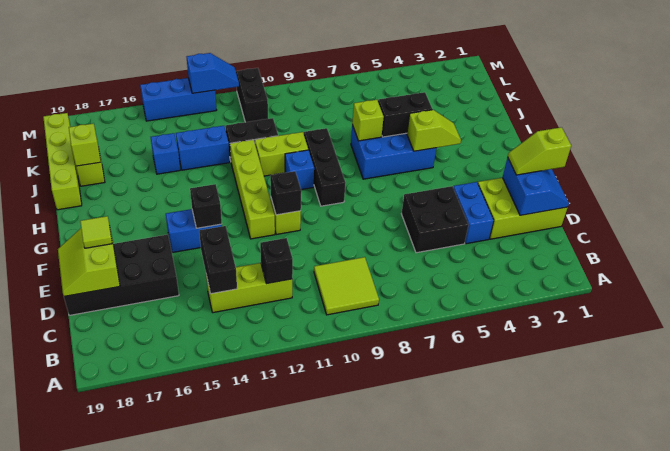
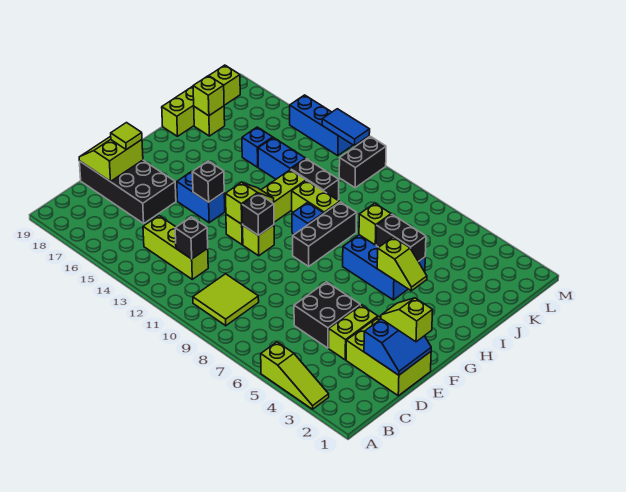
none -> lime slope A3:A5 level 1 top 5
black brick C14:D14 level 2 -> none
blue brick D4:E4 level 1 -> lime brick D4:E4 level 1
none -> lime slope F12:G12 level 2 top F
blue slope M12:M13 level 2 top 13 -> blue tile M12:M13 level 2

